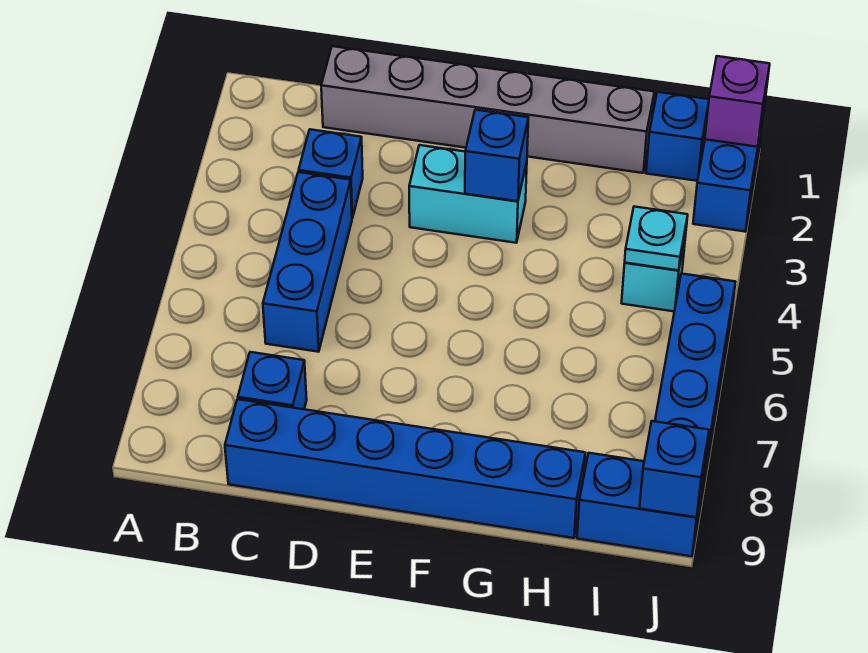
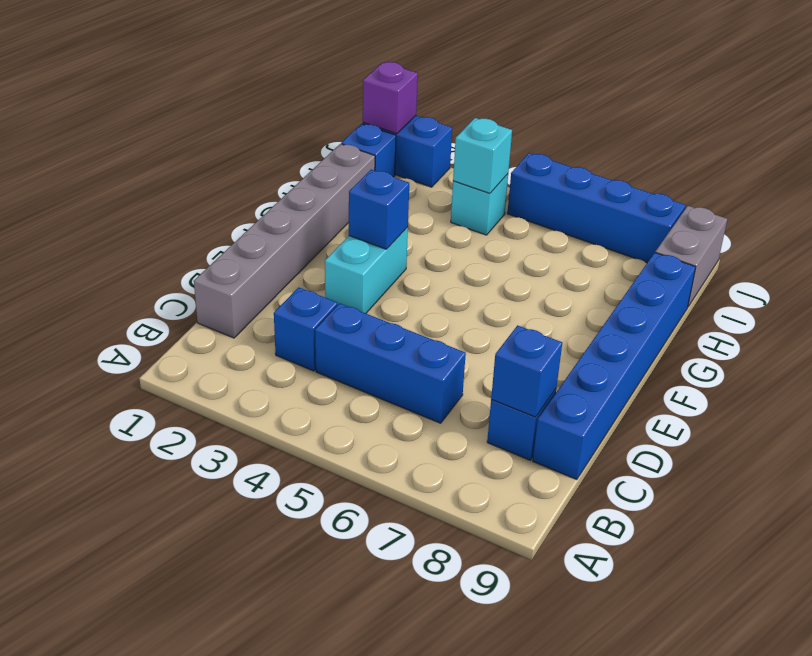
cyan plate I4 level 2 -> cyan brick I4 level 2
blue brick I9:J9 level 1 -> grey brick I9:J9 level 1
blue brick J9 level 2 -> blue brick C8 level 2

